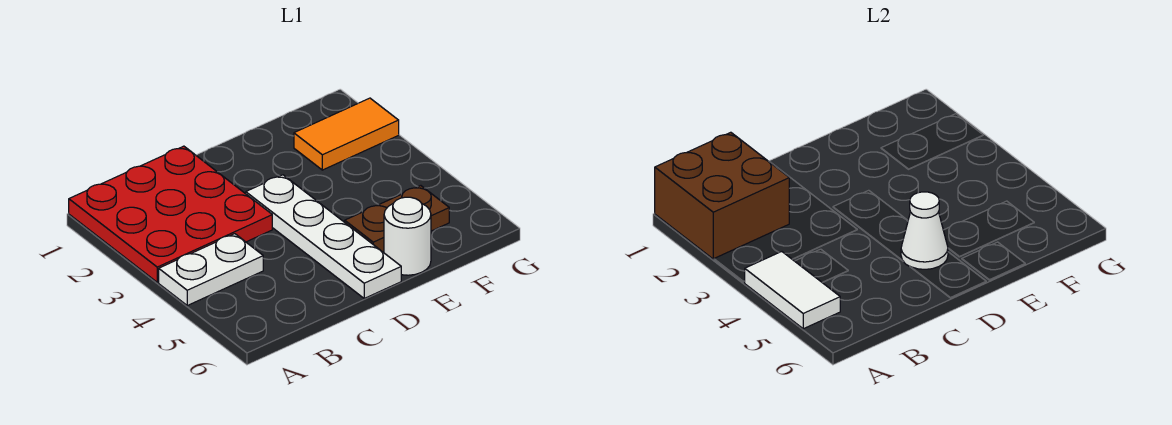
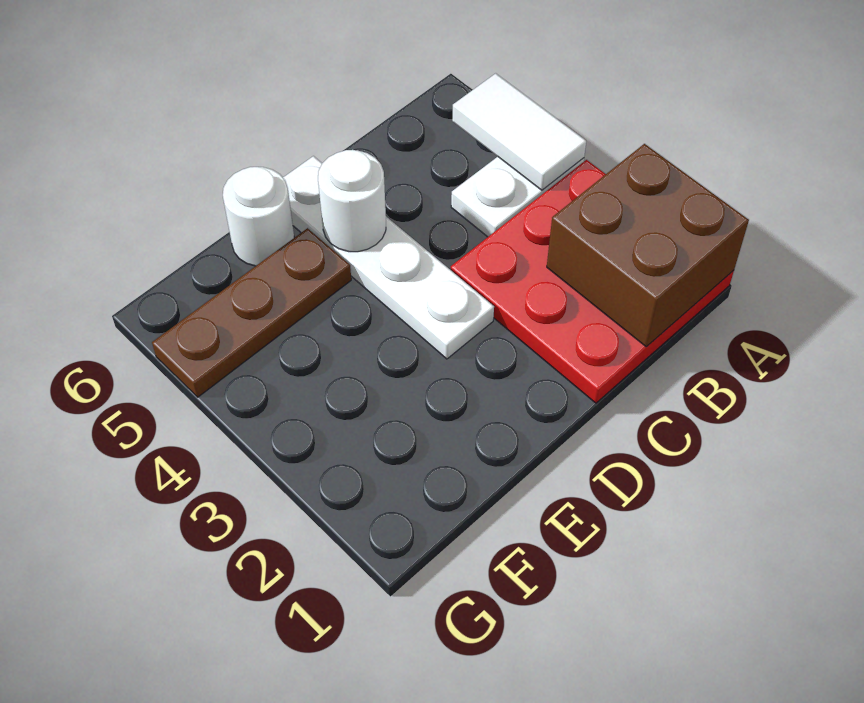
white cone D5 level 2 -> white round brick D5 level 2
brown plate E5:F5 level 1 -> brown plate E5:G5 level 1
orange tile F2:G2 level 1 -> none

